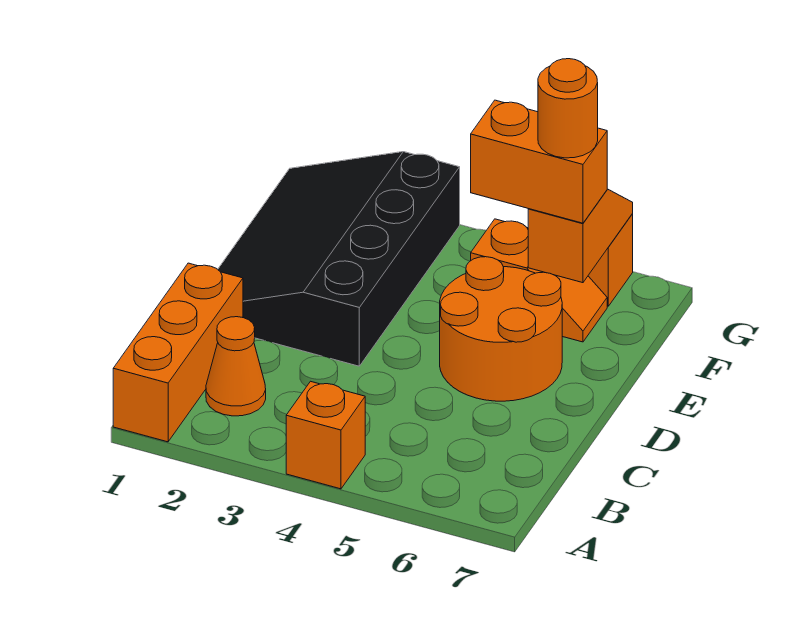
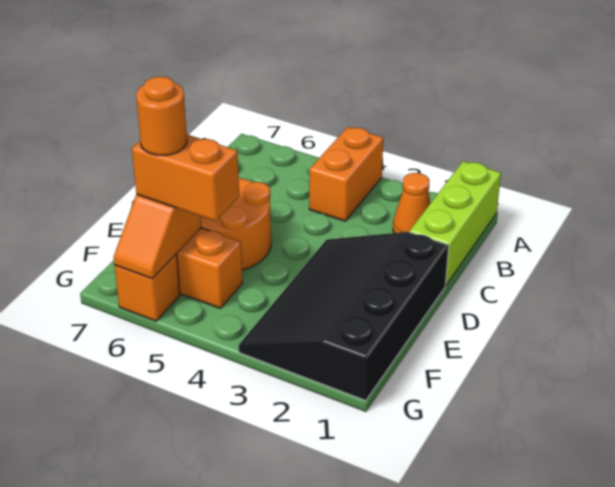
orange brick A1:C1 level 1 -> lime brick A1:C1 level 1
orange brick A4 level 1 -> orange brick A4:B4 level 1
black slope D1:G3 level 1 top 3 -> black slope D1:G3 level 1 top 1

